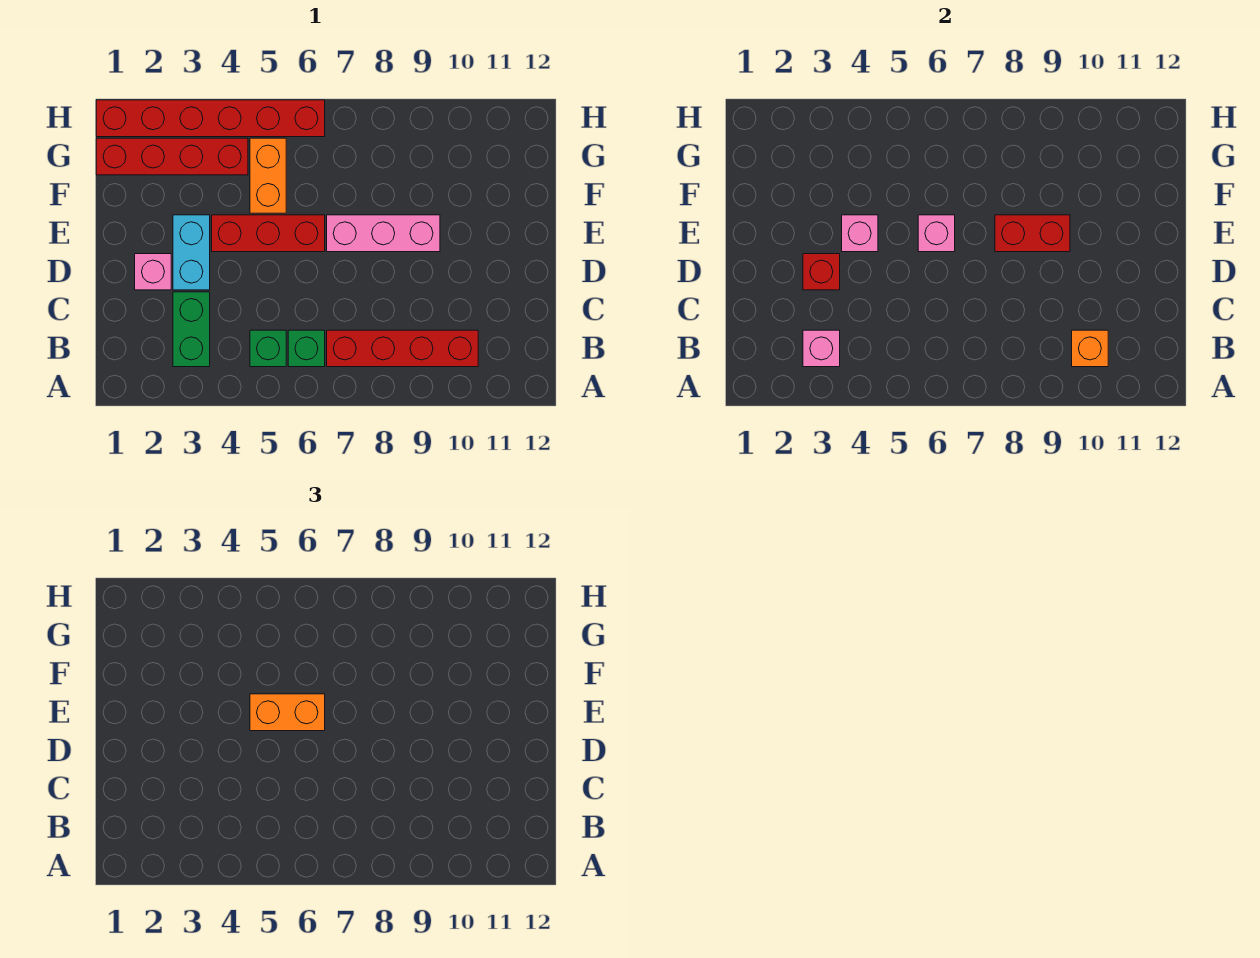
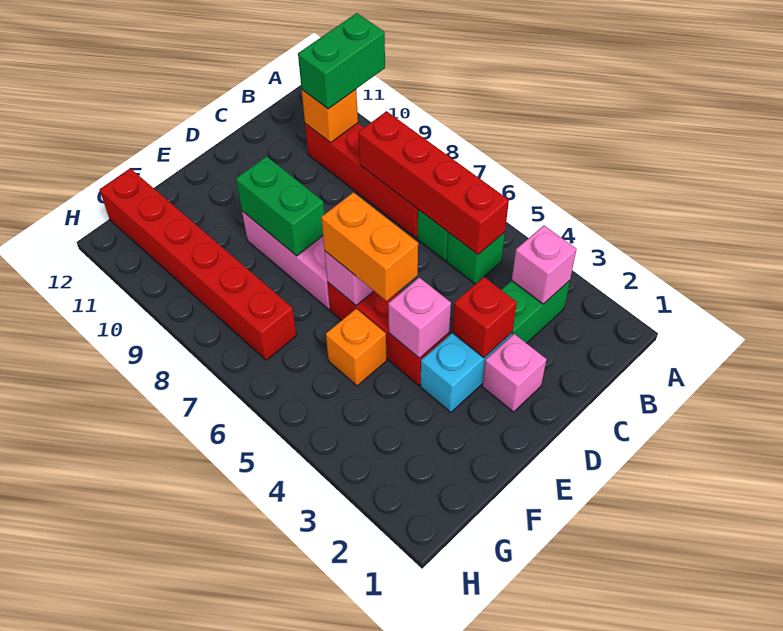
none -> green brick A10:B10 level 3
red brick E8:E9 level 2 -> green brick E8:E9 level 2
orange brick F5:G5 level 1 -> orange brick F5 level 1
red brick G1:G4 level 1 -> red brick B5:B8 level 2
red brick H1:H6 level 1 -> red brick G7:G12 level 1

